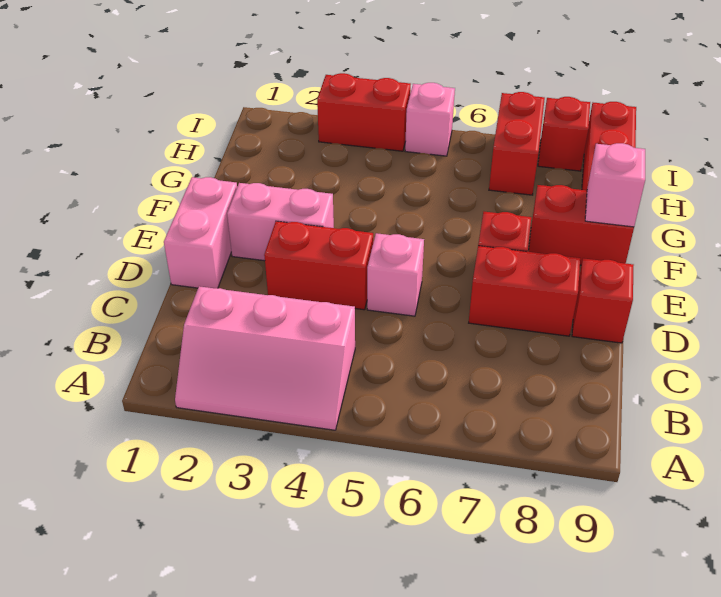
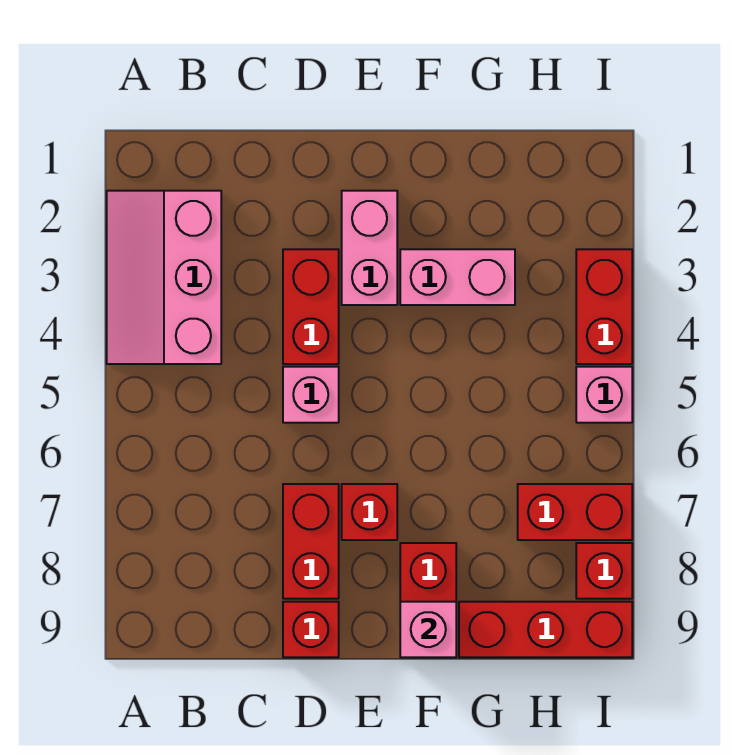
pink brick D1:E1 level 1 -> pink brick F3:G3 level 1

